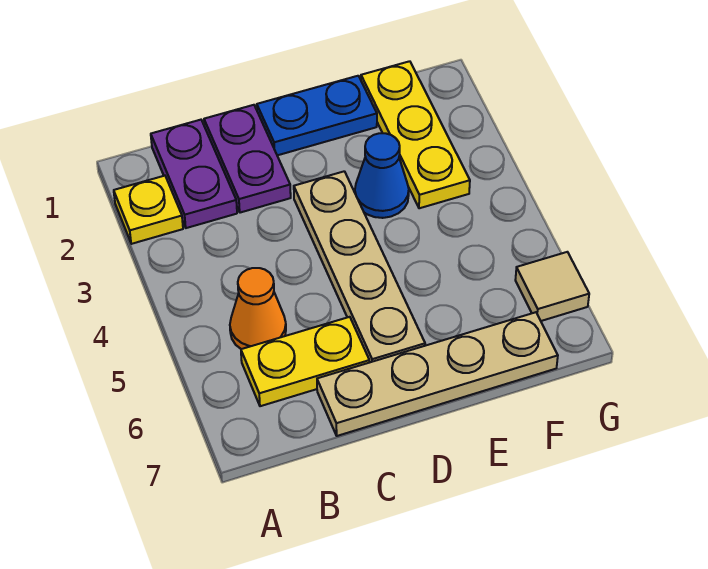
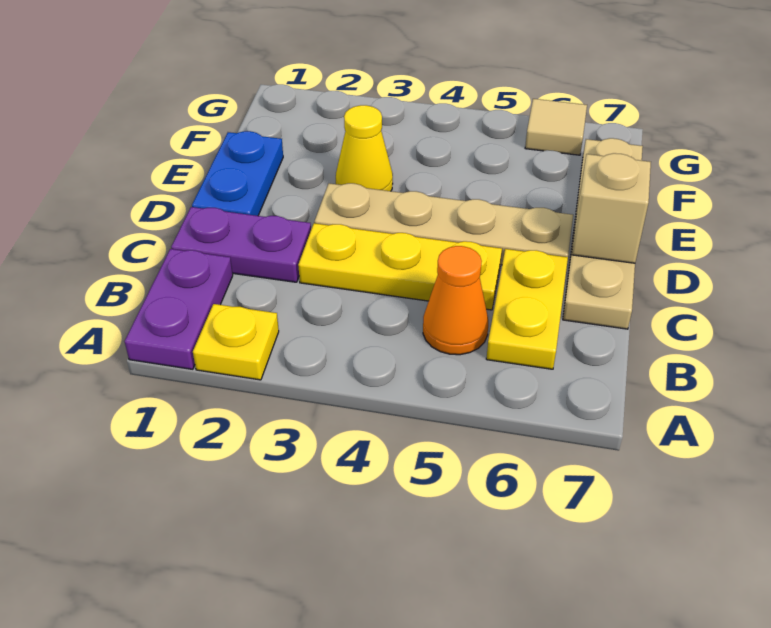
purple plate B1:B2 level 1 -> purple plate A1:B1 level 1
none -> tan brick D7 level 2
blue cone E3 level 1 -> yellow cone E3 level 1
yellow plate F1:F3 level 1 -> yellow plate C3:C5 level 1

